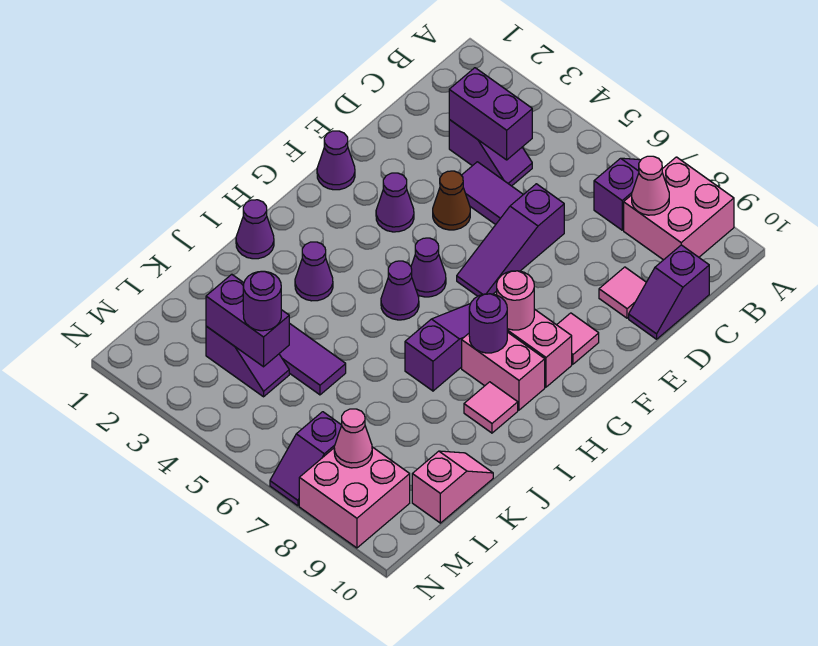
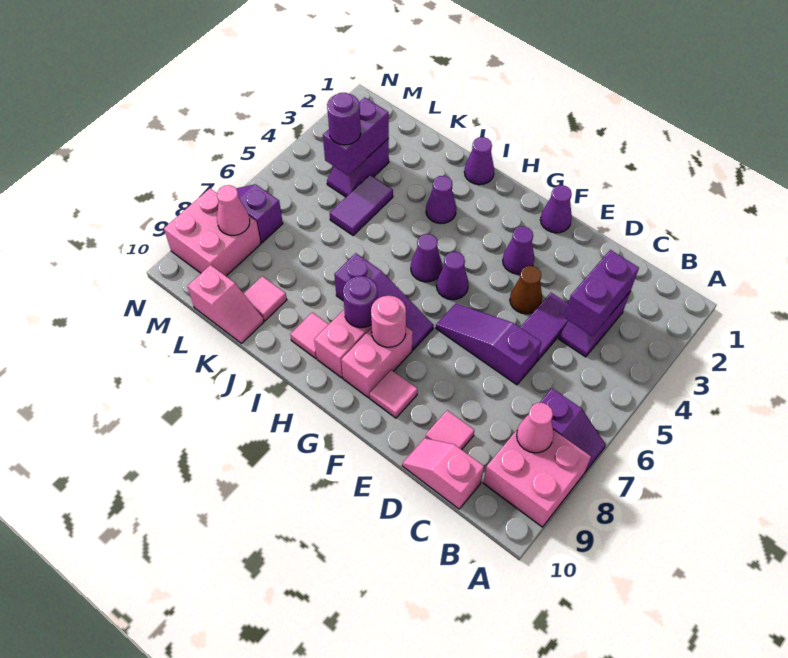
purple slope C10:D10 level 1 top C -> pink slope C10:D10 level 1 top C
none -> pink tile K9 level 1

